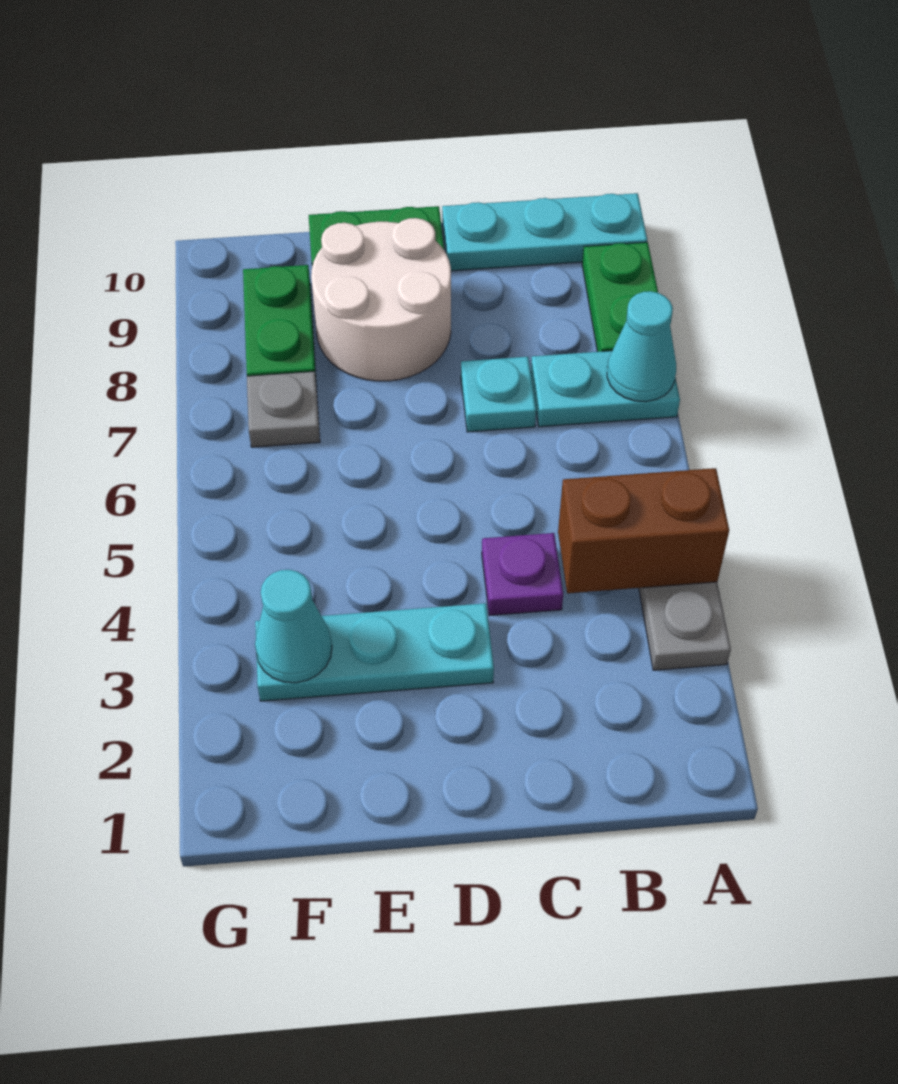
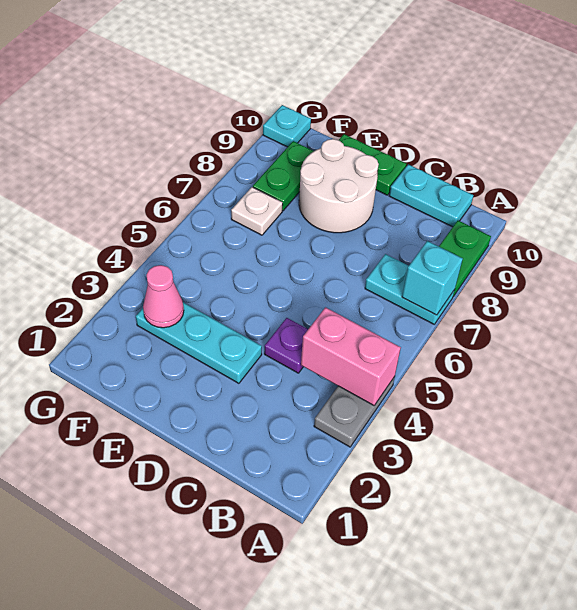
brown brick A4:B4 level 2 -> pink brick A4:B4 level 2
cyan cone A7 level 2 -> cyan brick A7 level 2
cyan plate A10:C10 level 1 -> cyan plate B10:C10 level 1
cyan plate C7 level 1 -> cyan plate G10 level 1
cyan cone F3 level 2 -> pink cone F3 level 2
grey plate F7 level 1 -> white plate F7 level 1

